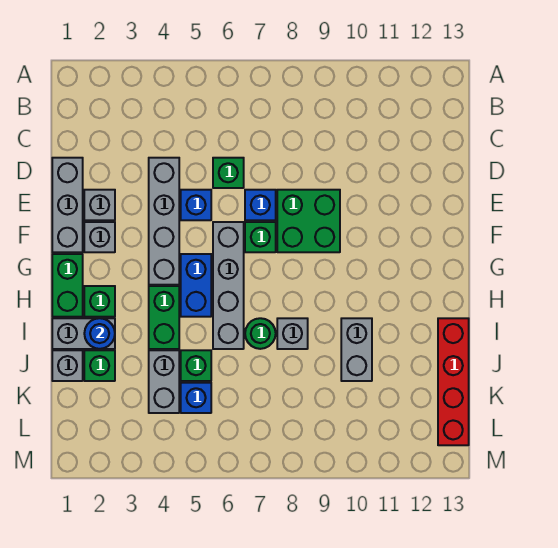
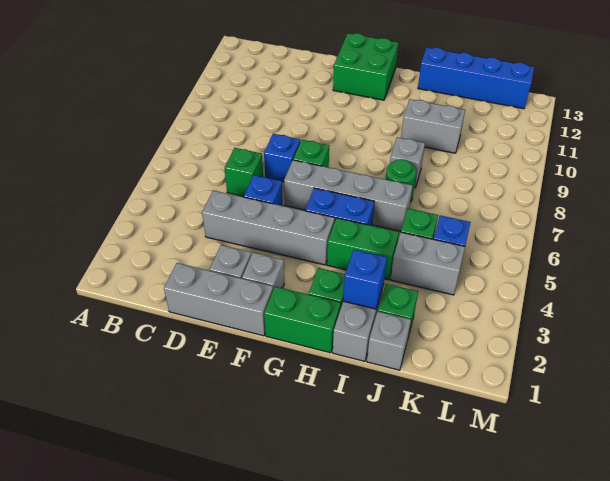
green brick E8:F9 level 1 -> green brick F12:G13 level 1
blue round brick I2 level 2 -> blue brick I2 level 2
red brick I13:L13 level 1 -> blue brick I13:L13 level 1

